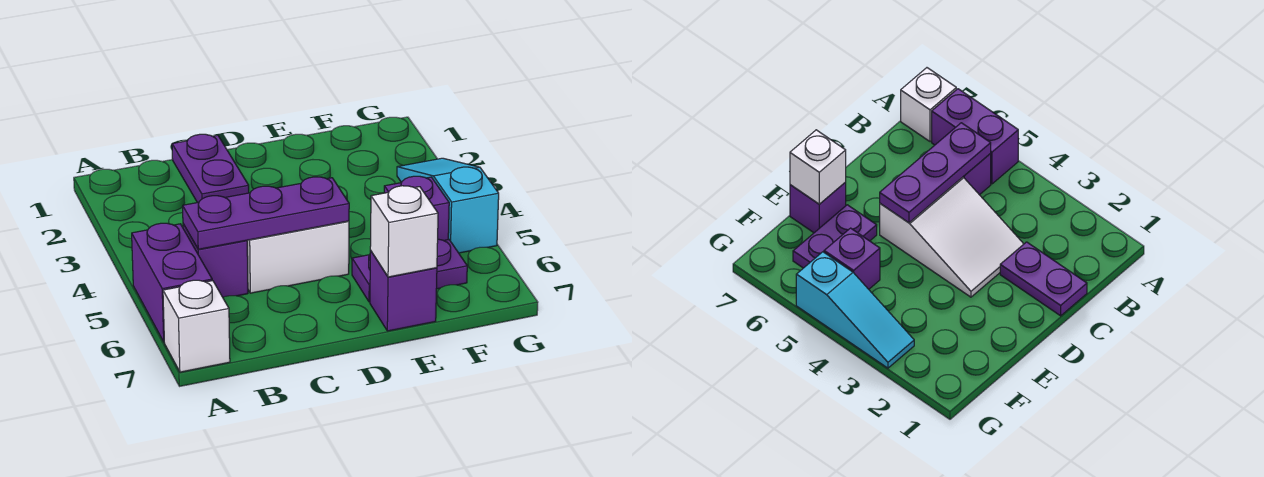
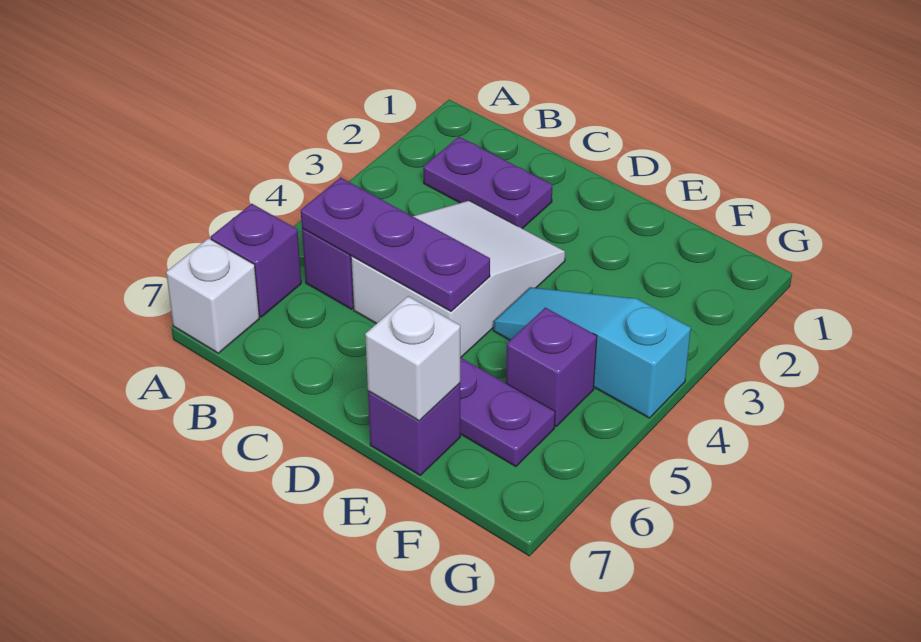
purple brick A5:A6 level 1 -> purple brick A6 level 1
purple plate C1:C2 level 1 -> purple plate B2:C2 level 1
cyan slope G3:G5 level 1 top 5 -> cyan slope E4:G4 level 1 top G

